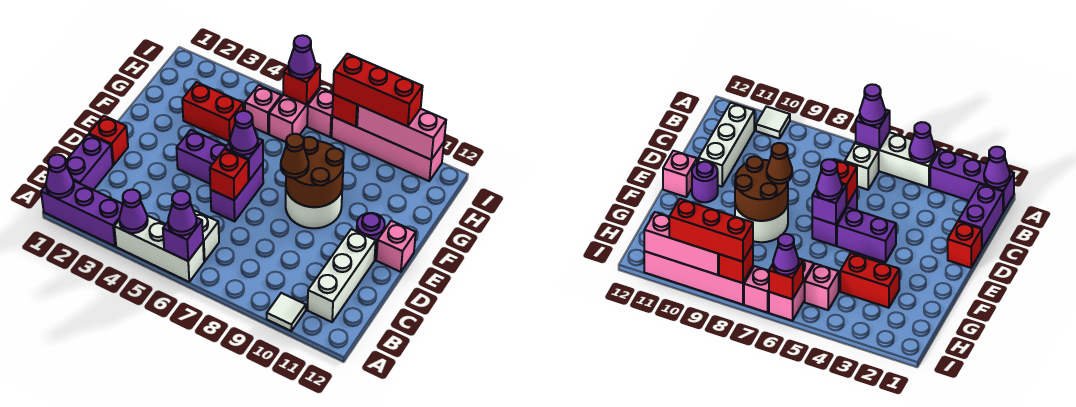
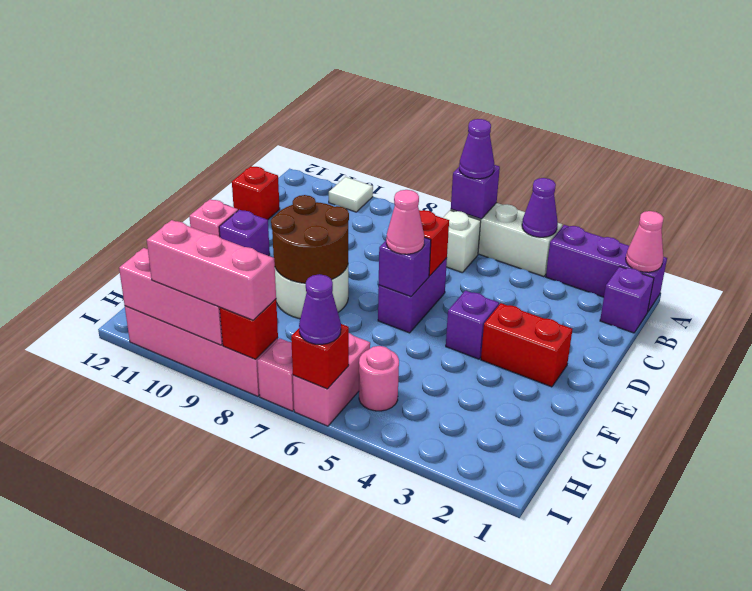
purple cone A1 level 2 -> pink cone A1 level 2
purple brick B1:C1 level 1 -> purple brick B1 level 1
white brick B11:D11 level 1 -> none
red brick D1 level 1 -> red brick C12 level 1
purple brick E4:E5 level 1 -> purple brick E4 level 1
purple cone E6 level 3 -> pink cone E6 level 3
brown cone E8 level 3 -> none
purple round brick E11 level 1 -> purple brick E11 level 1
red brick G3:G4 level 1 -> red brick E2:E3 level 1
pink brick H5 level 1 -> pink round brick H5 level 1
red brick I8:I10 level 3 -> pink brick I8:I10 level 3

